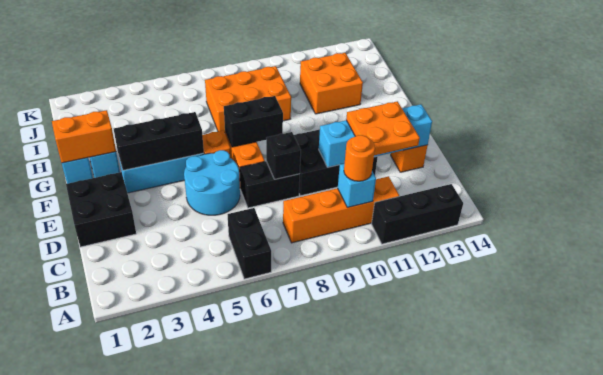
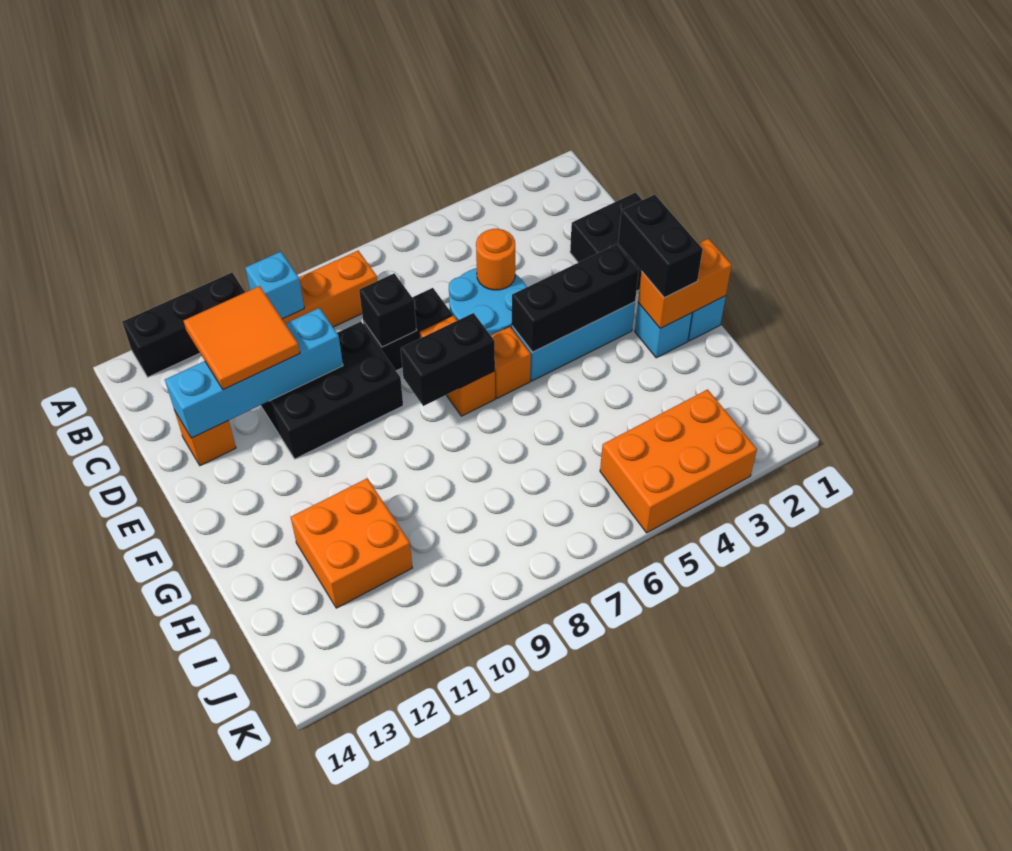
black brick A6:B6 level 1 -> black brick F2:G2 level 3
orange round brick B10 level 3 -> orange round brick D5 level 2
orange plate C11:D12 level 3 -> orange tile C11:D12 level 3
orange brick H7:I9 level 1 -> orange brick J3:K5 level 1

